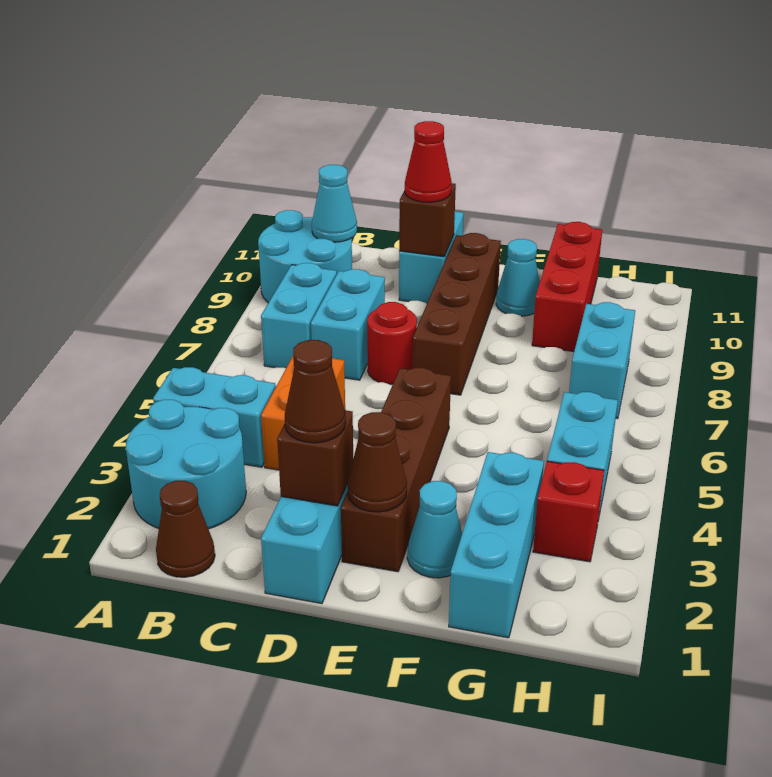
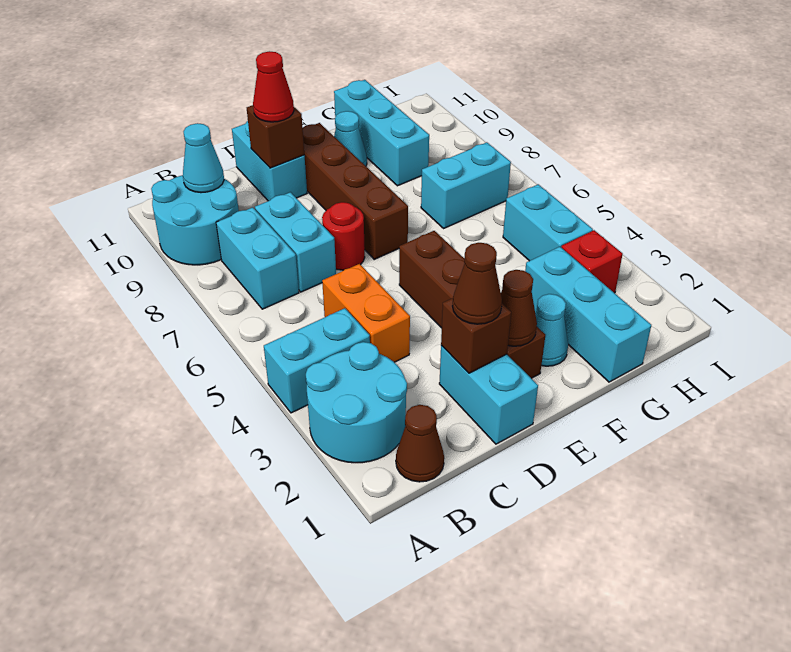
red brick G9:G11 level 1 -> cyan brick G9:G11 level 1
cyan brick H7:H8 level 1 -> cyan brick G7:H7 level 1

